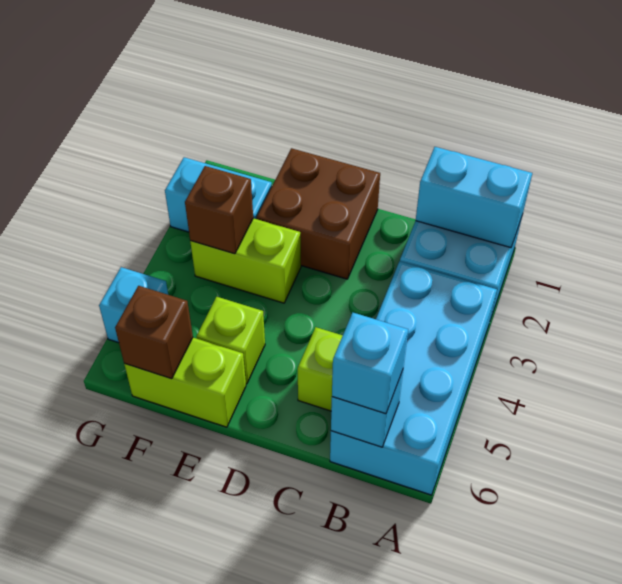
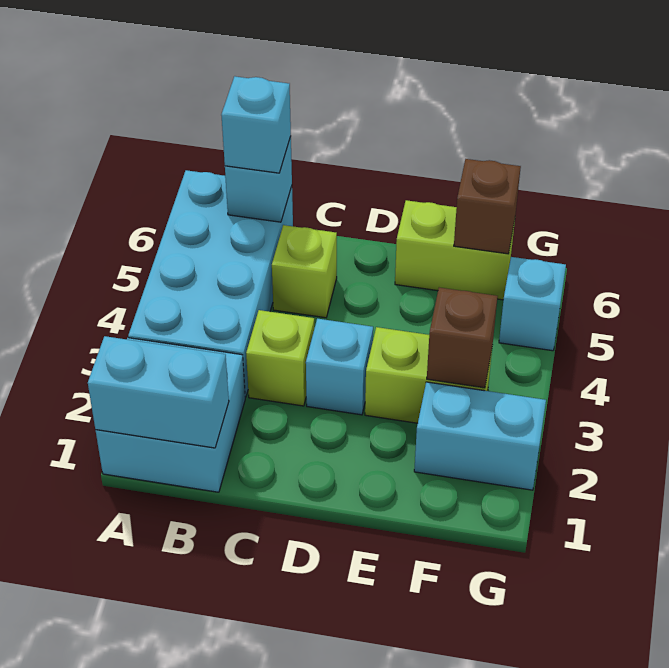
brown brick D1:E2 level 1 -> none
none -> cyan brick D3 level 1
lime brick E5 level 1 -> lime brick C3 level 1

